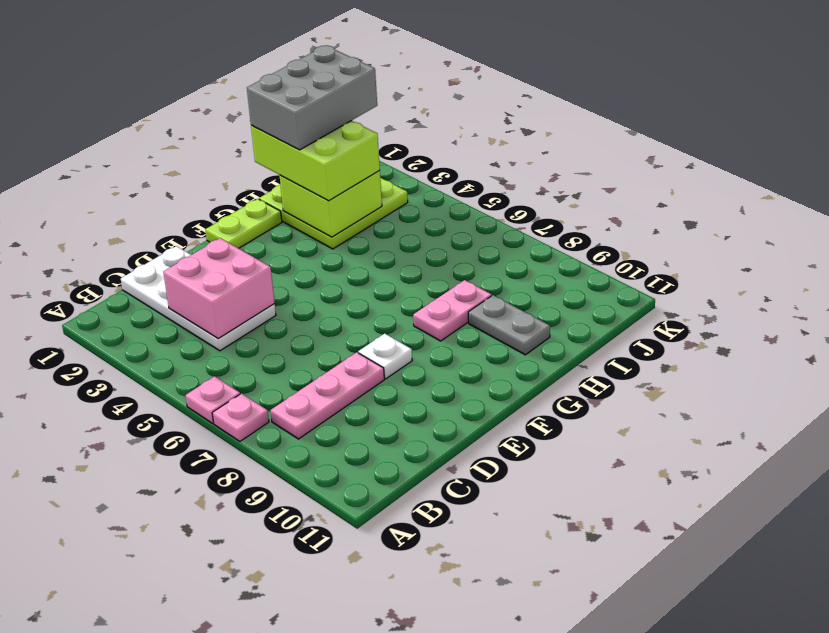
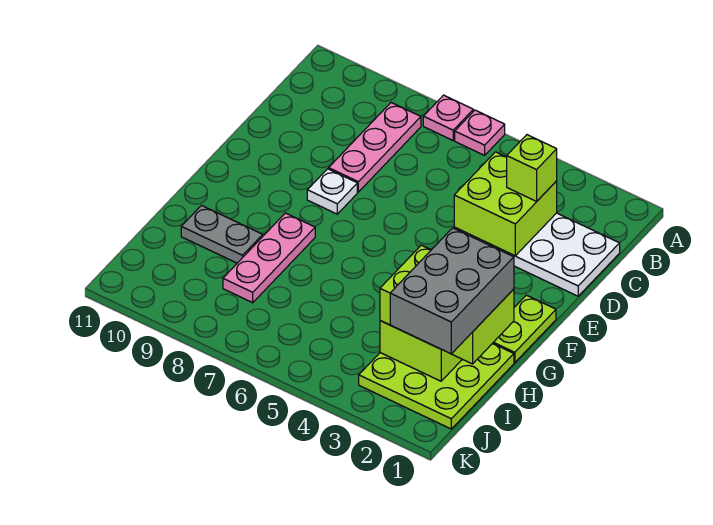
pink brick C3:D4 level 2 -> lime brick C3:D4 level 2
none -> lime brick C3 level 3
pink plate G8:H8 level 1 -> pink plate G8:I8 level 1

